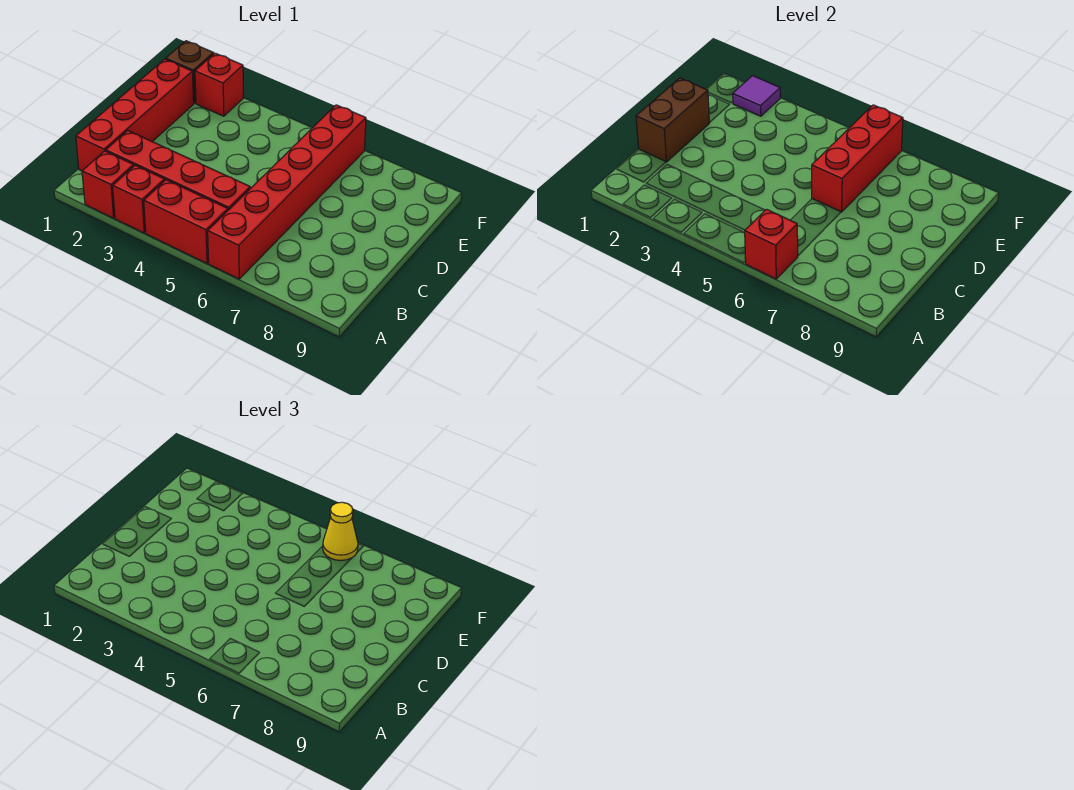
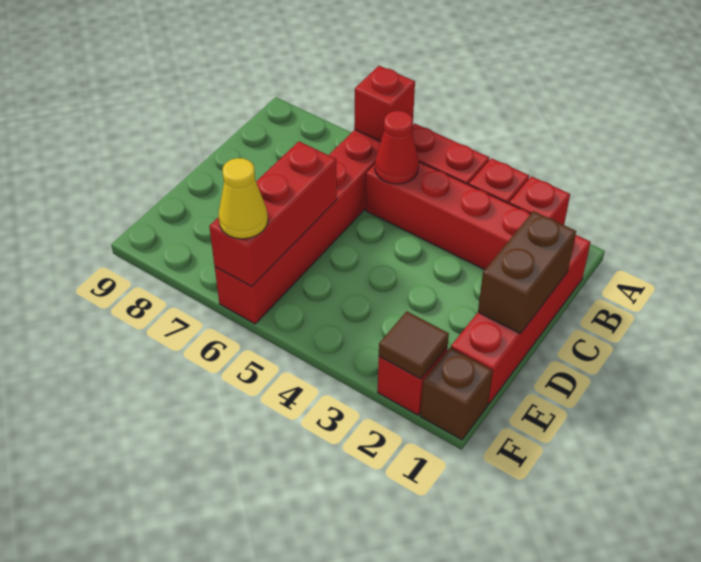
none -> red cone B5 level 2
purple tile F2 level 2 -> brown tile F2 level 2

